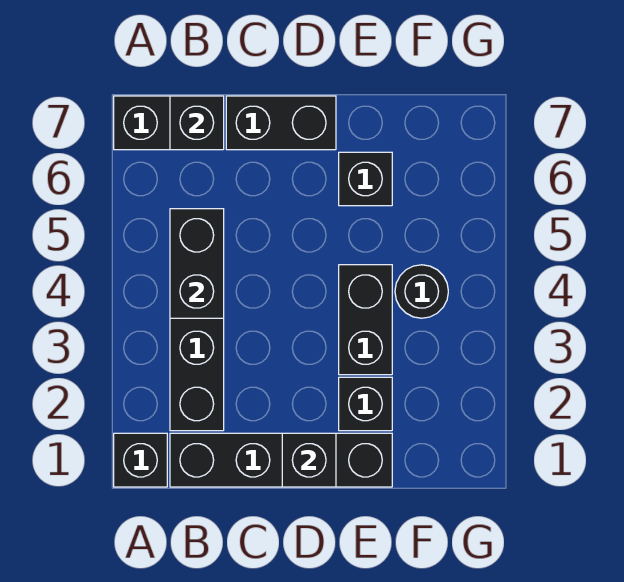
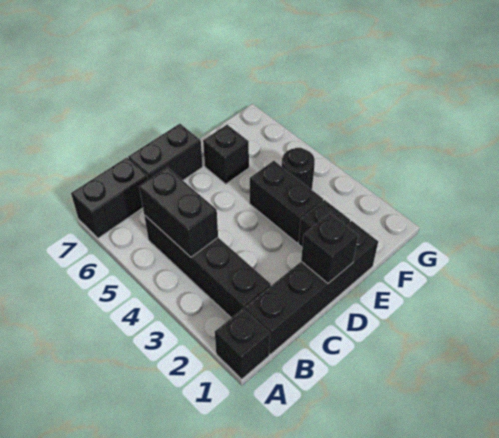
black brick B7 level 2 -> none

